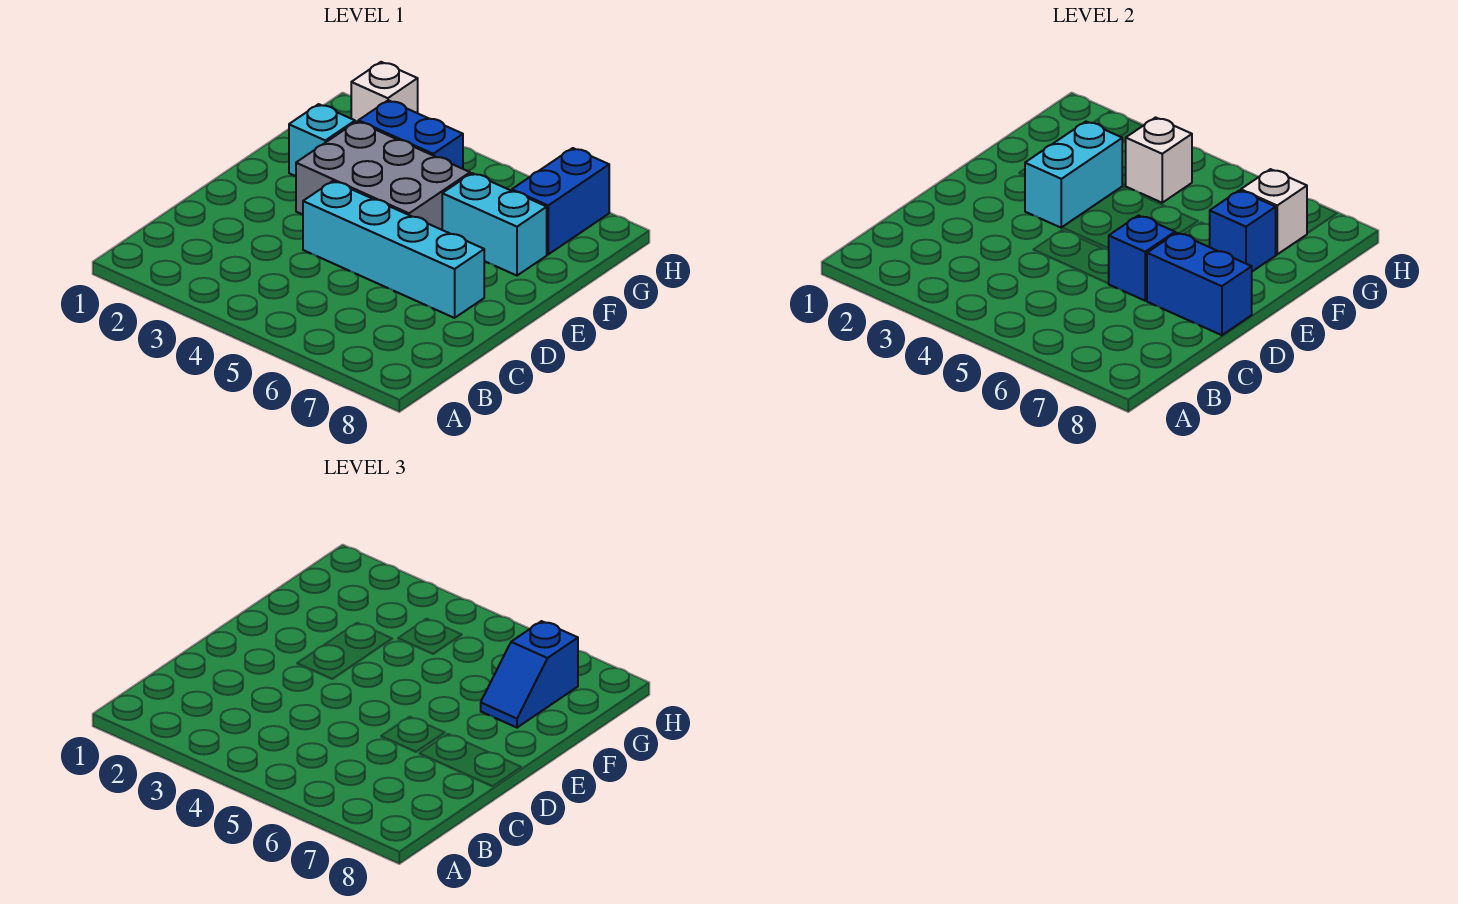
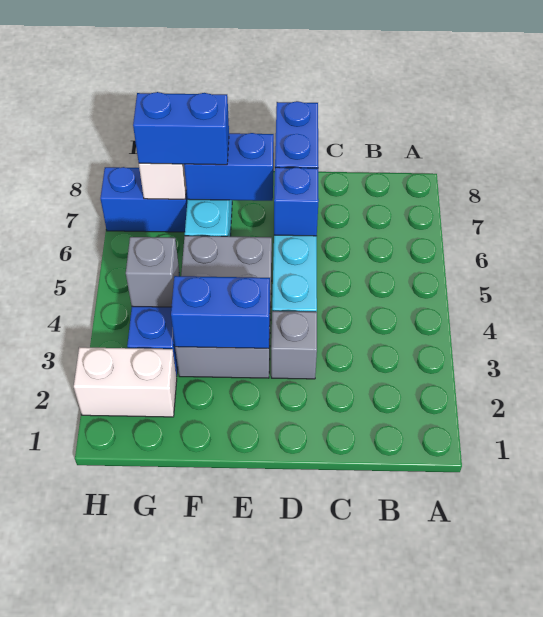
none -> grey brick D3 level 1
cyan brick E3:F3 level 2 -> blue brick E3:F3 level 2
cyan brick F2 level 1 -> none
blue brick F7 level 2 -> blue brick E7:F7 level 2
blue slope F7:G7 level 3 top G -> blue brick F7:G7 level 3
white brick G4 level 2 -> grey brick G4 level 2
white brick H2 level 1 -> white brick G2:H2 level 1

